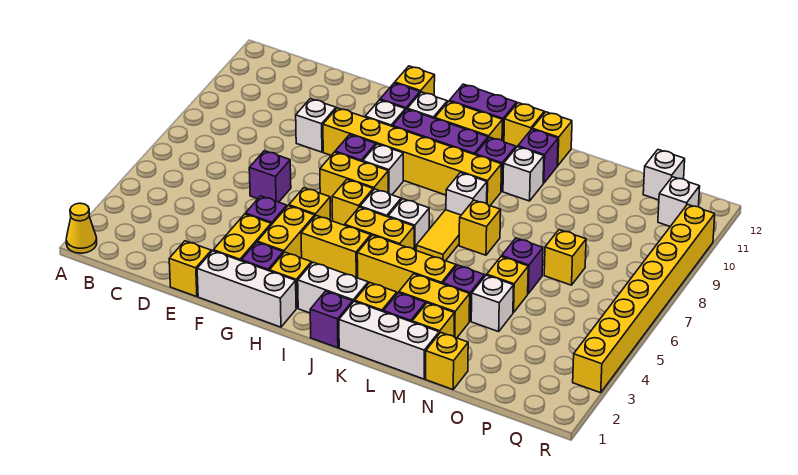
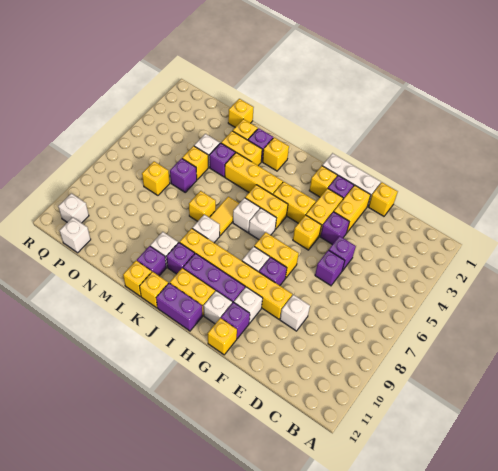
yellow cone A1 level 1 -> none
yellow brick H6 level 1 -> none
white brick I2:J2 level 1 -> none
purple brick J1 level 1 -> purple brick E5 level 1
white brick K1:M1 level 1 -> none
yellow brick R3:R10 level 1 -> none

